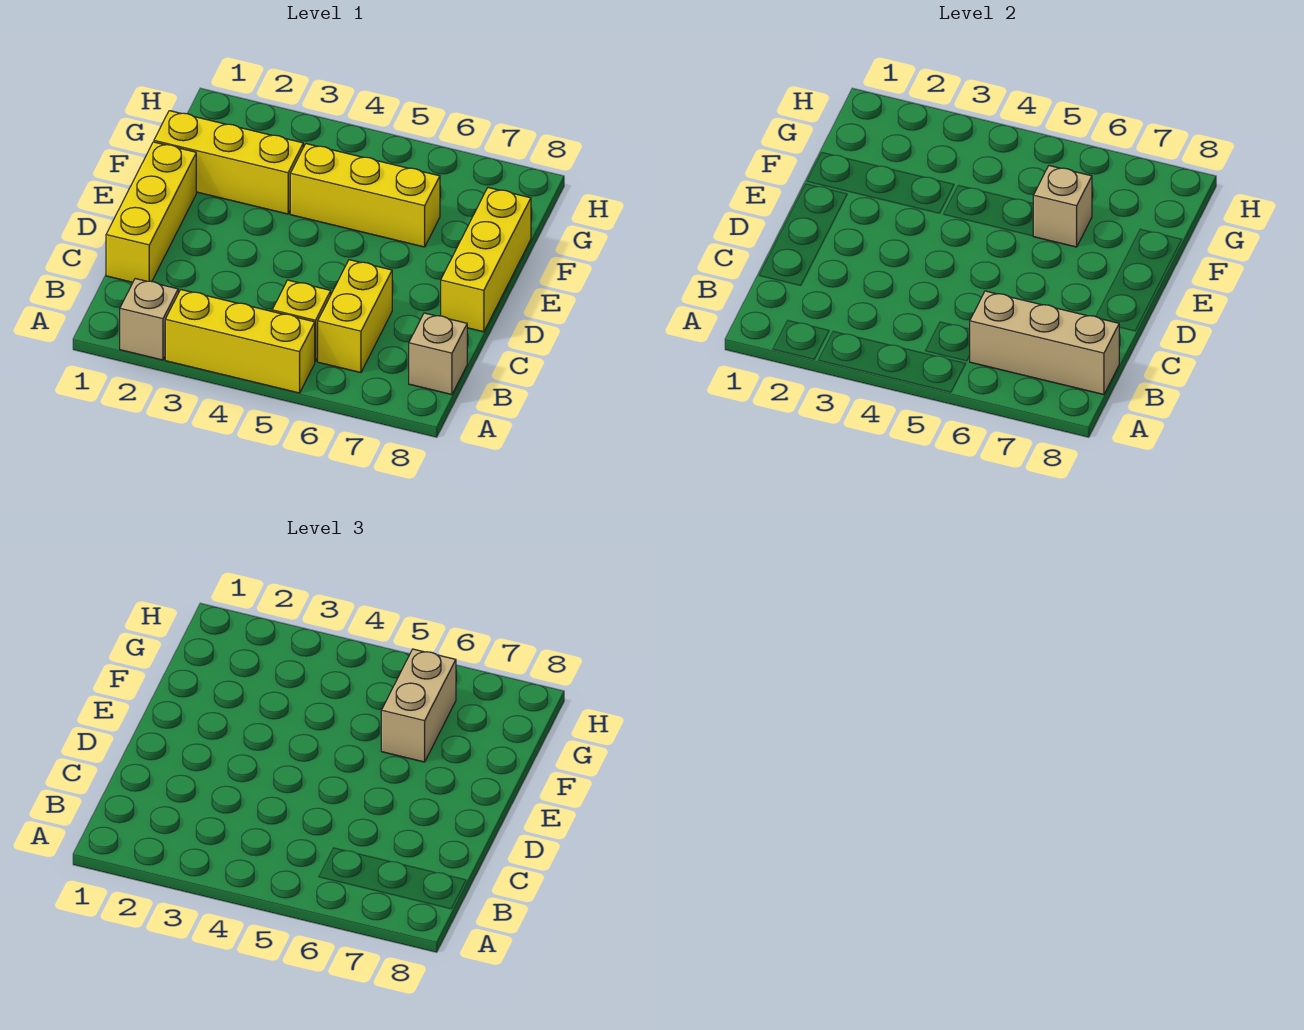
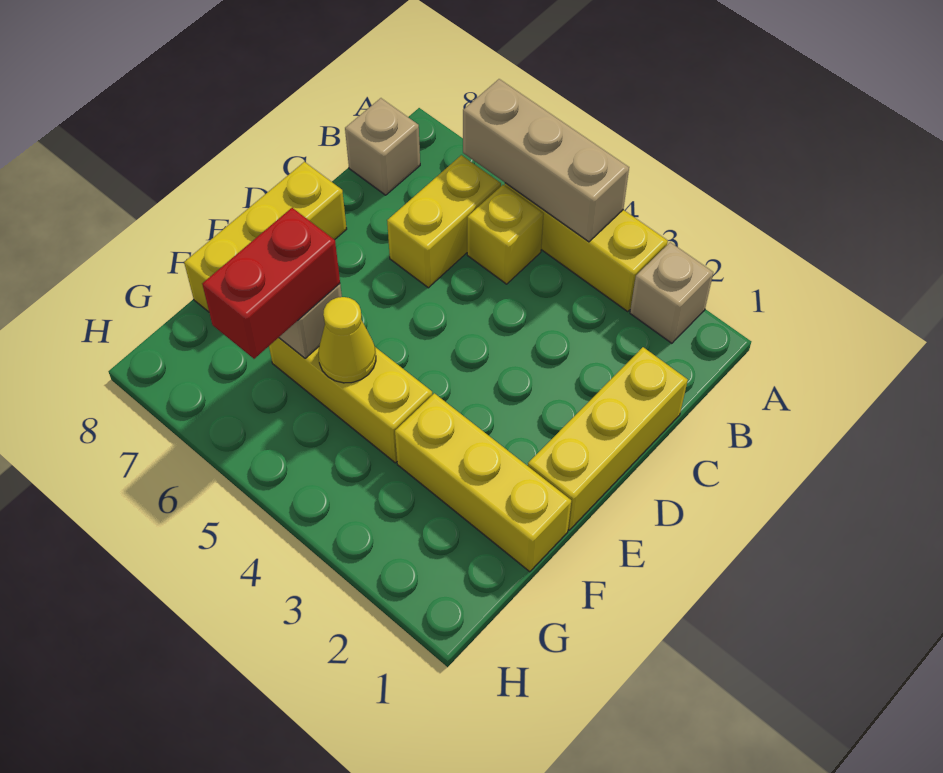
tan brick B6:B8 level 2 -> tan brick A4:A6 level 2
none -> yellow cone F5 level 2
tan brick F6:G6 level 3 -> red brick F6:G6 level 3

